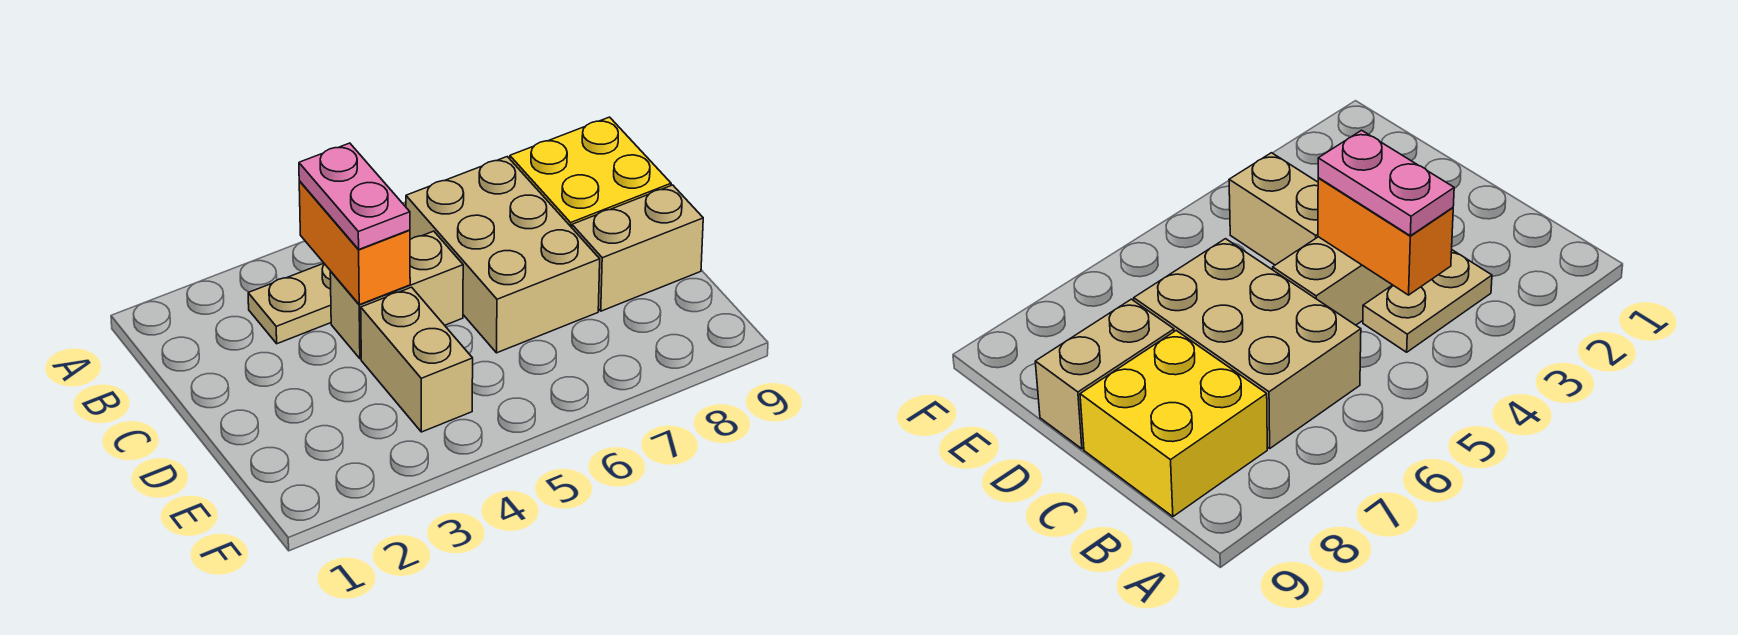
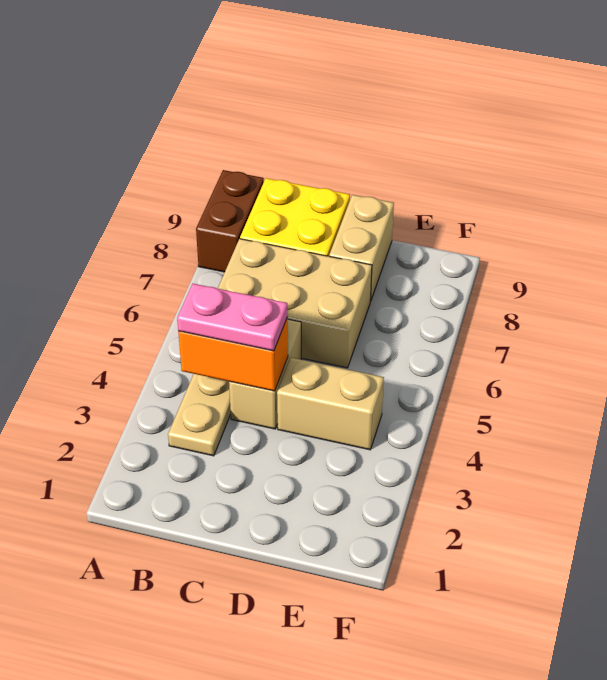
none -> brown brick A8:A9 level 1

